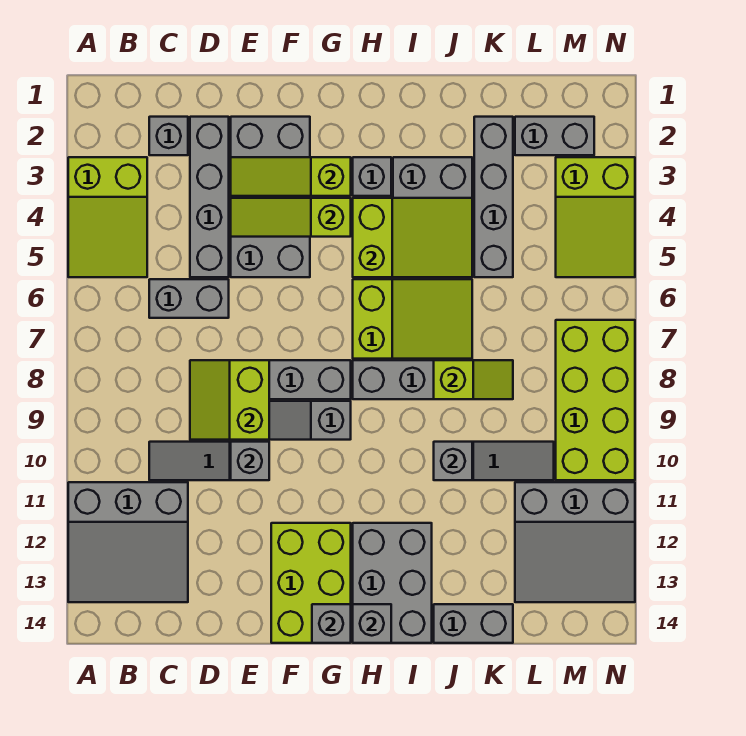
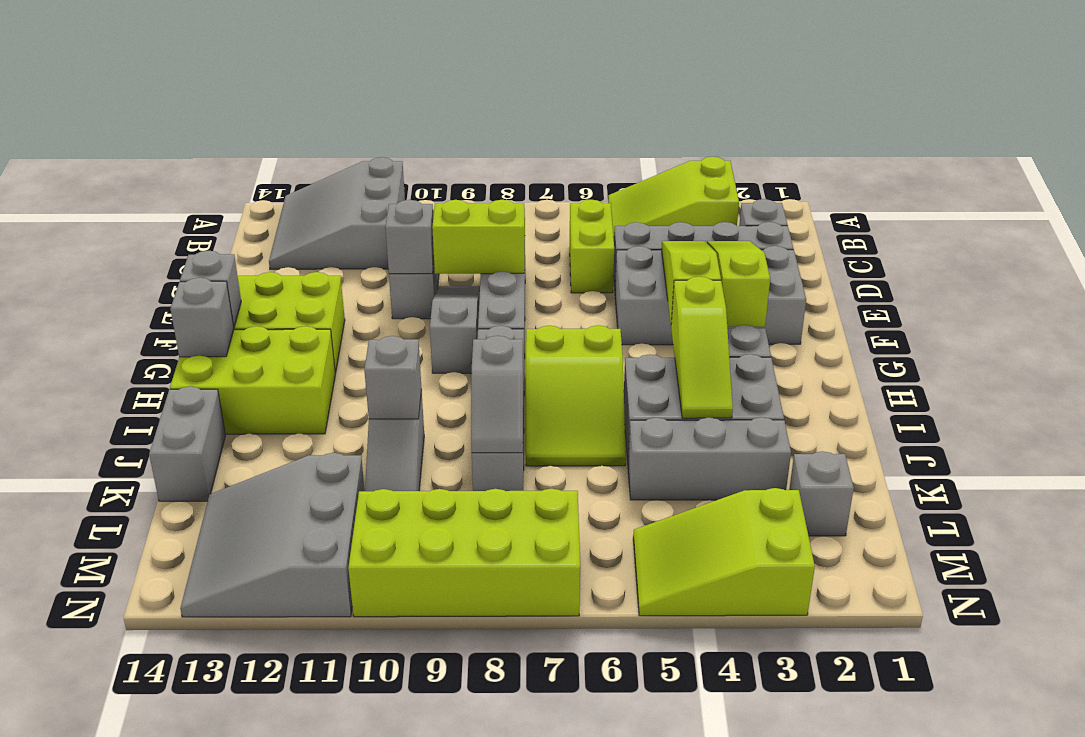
grey brick C6:D6 level 1 -> lime brick C6:D6 level 1
lime slope H4:J5 level 2 top H -> lime slope H4:J4 level 2 top H
grey brick H12:I14 level 1 -> lime brick H12:I14 level 1
lime slope J8:K8 level 2 top J -> grey slope J8:K8 level 2 top J
grey brick K2:K5 level 1 -> grey brick K3:K5 level 1
grey brick L2:M2 level 1 -> grey brick L2 level 1

